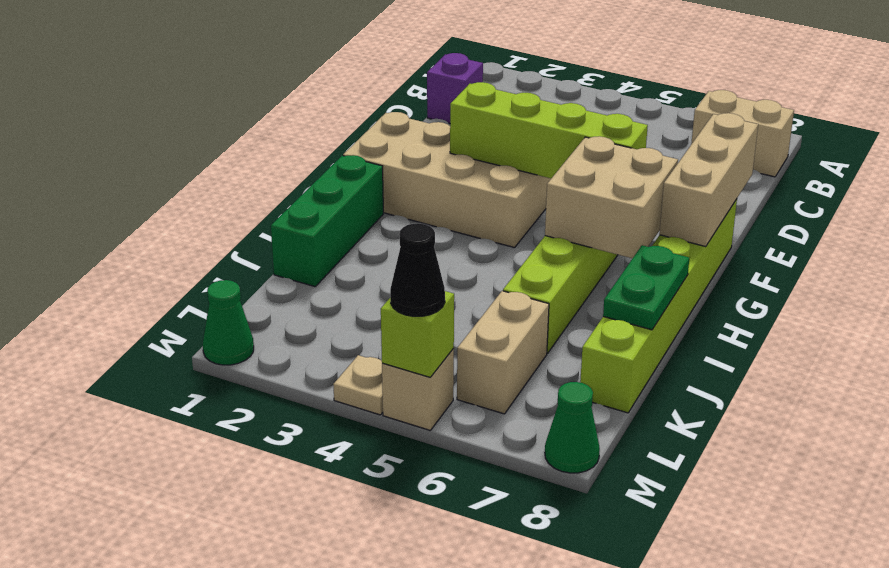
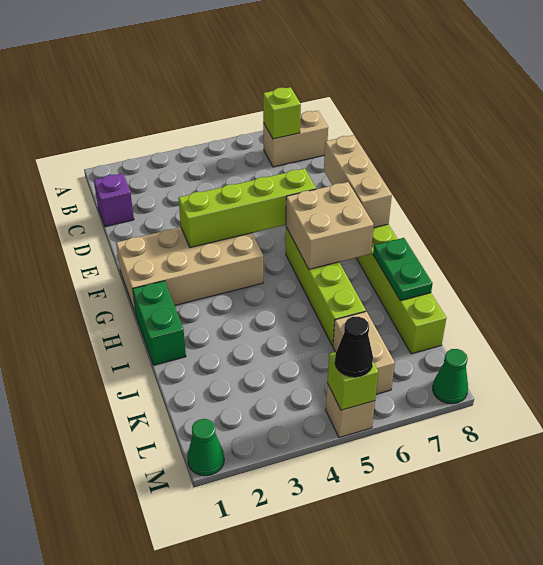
none -> lime brick B7 level 2
green brick H1:J1 level 1 -> green brick H1:I1 level 1
tan plate M4 level 1 -> none

